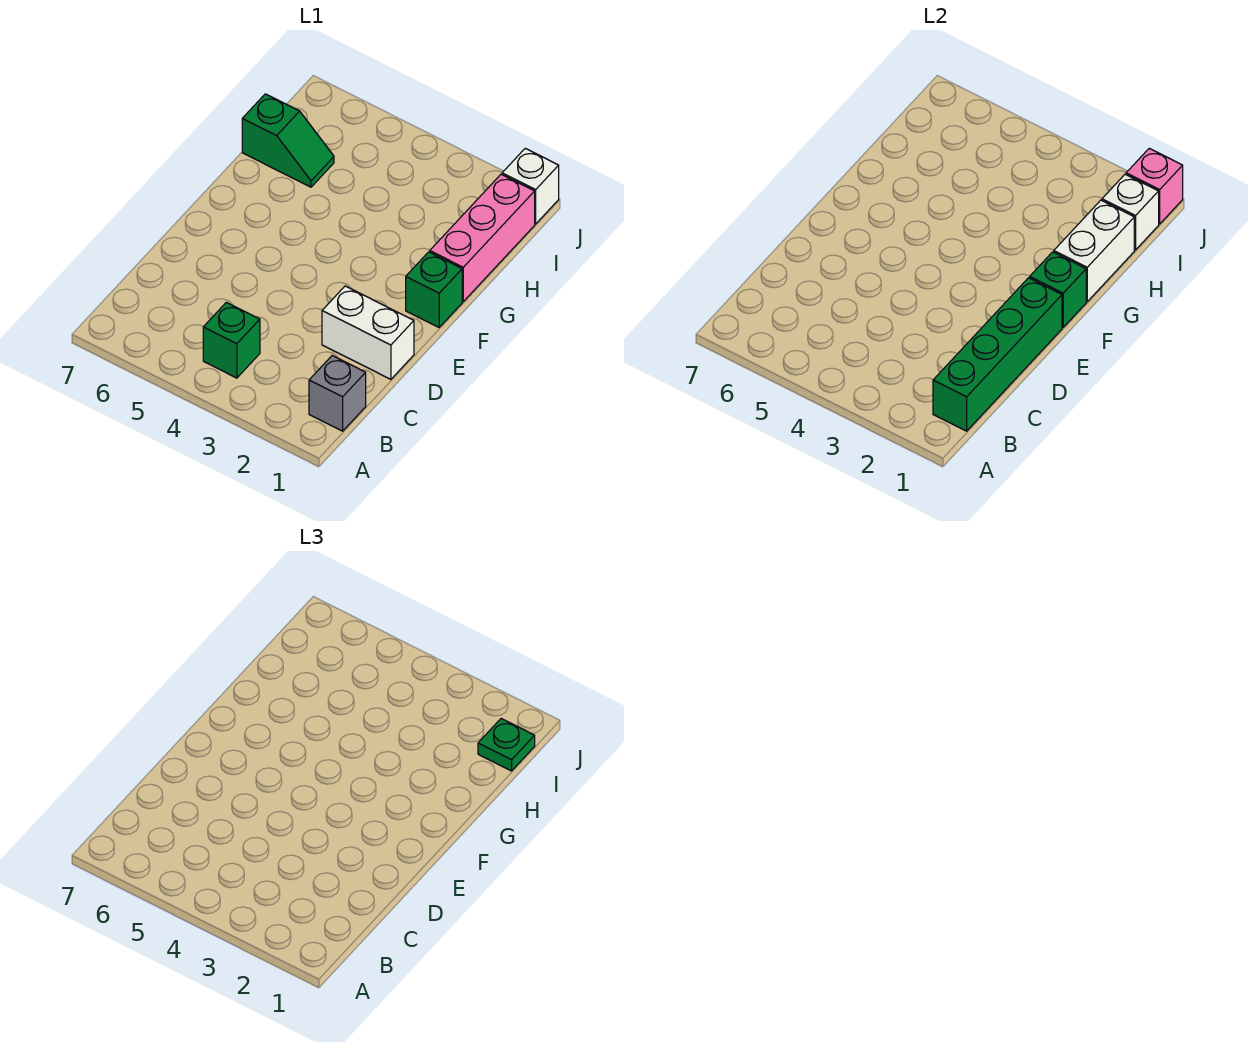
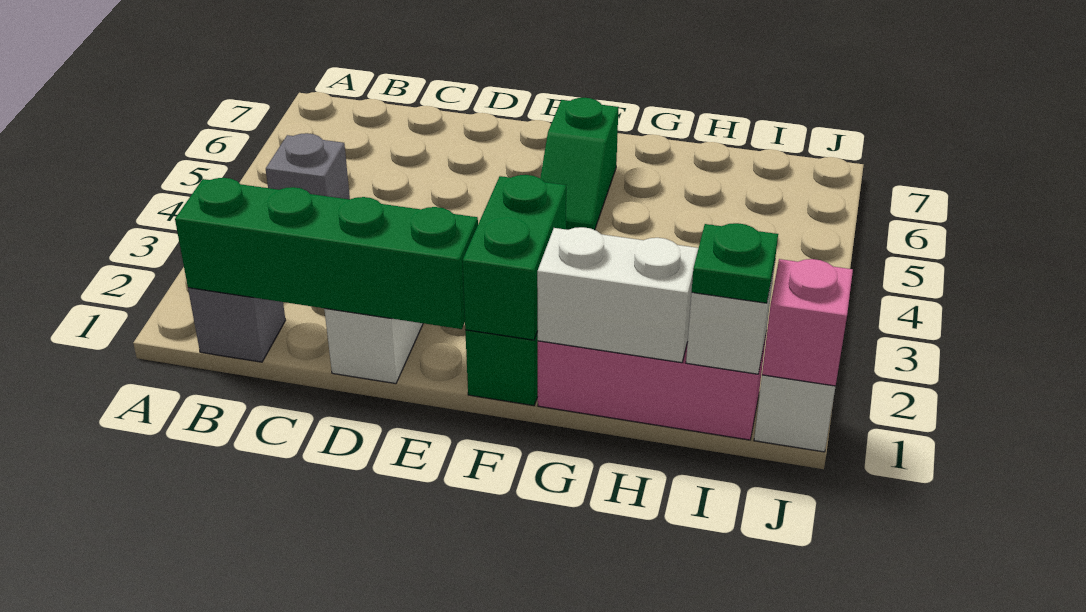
green brick B4 level 1 -> grey brick B4 level 1
green brick F1 level 2 -> green brick F1:F2 level 2
green slope H6:H7 level 1 top 7 -> green slope F5:F6 level 1 top 6

